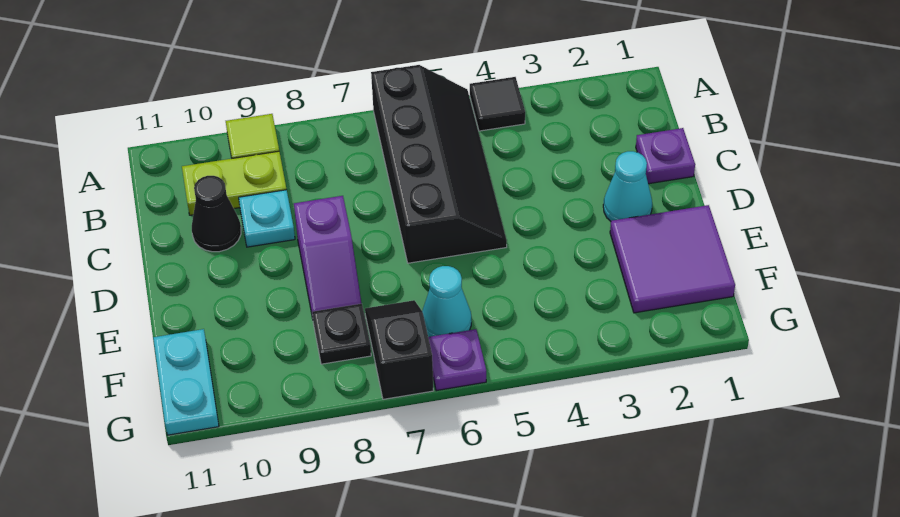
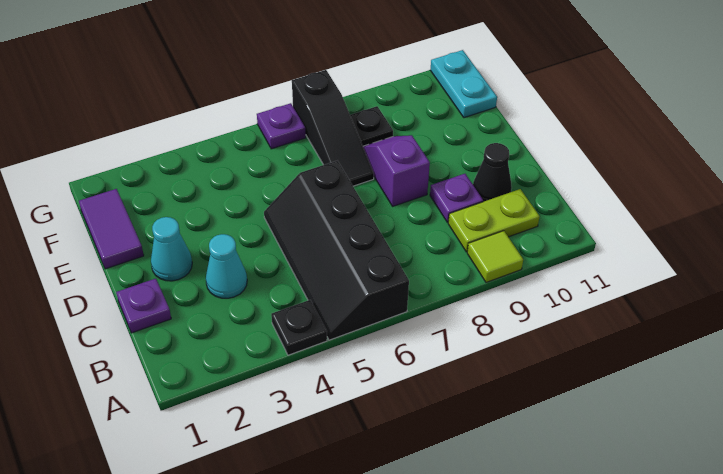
black tile A4 level 1 -> black plate A4 level 1
cyan plate C9 level 1 -> purple plate C9 level 1
purple tile E1:F2 level 1 -> purple tile E1:F1 level 1
cyan cone F6 level 1 -> cyan cone C3 level 1
black slope F7:G7 level 1 top G -> black slope E7:G7 level 1 top G

